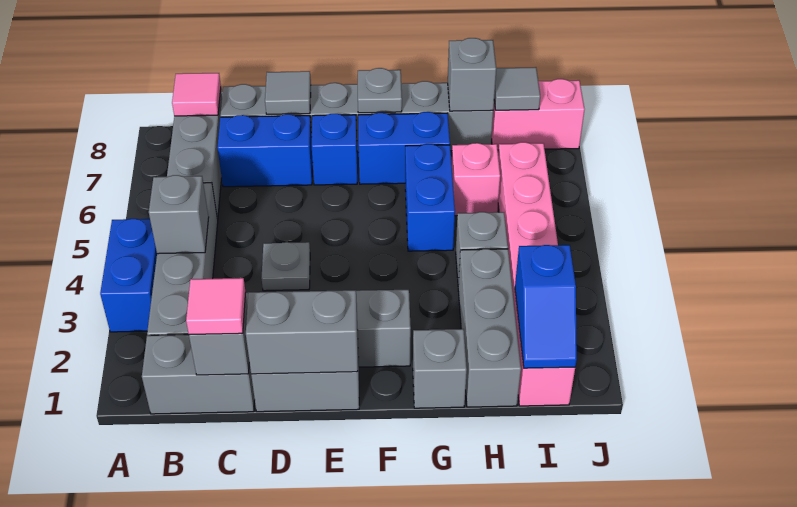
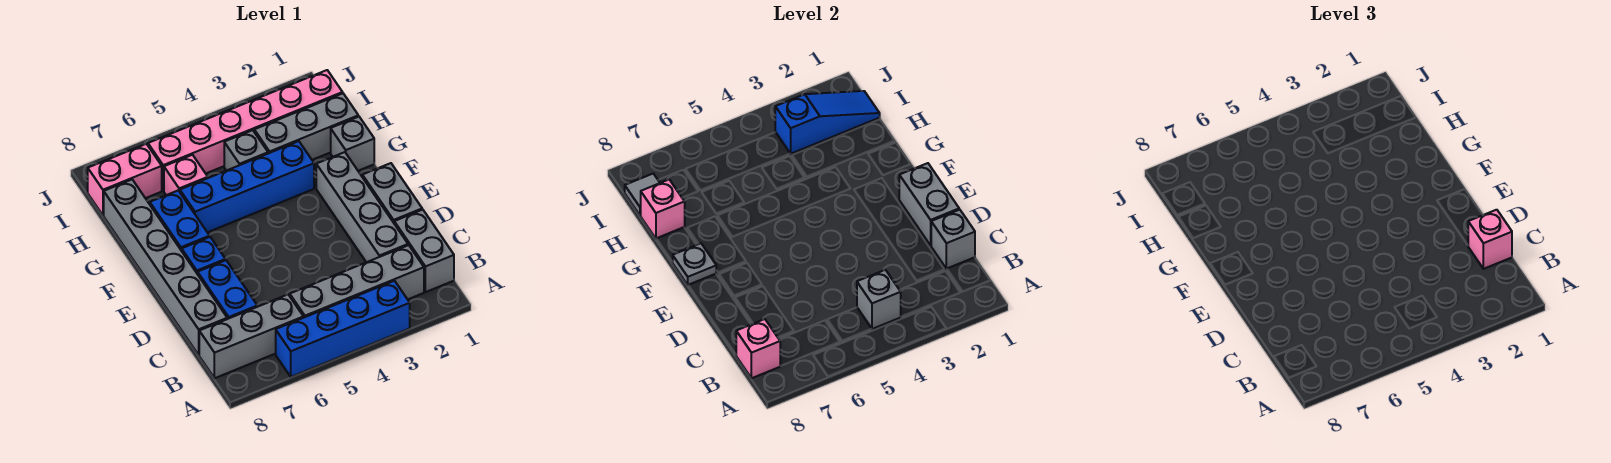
blue brick A3:A4 level 1 -> blue brick A3:A6 level 1
pink tile B8 level 2 -> pink brick B8 level 2
pink tile C1 level 3 -> pink brick C1 level 3
grey plate D4 level 1 -> none
grey tile D8 level 2 -> none
blue brick G5:G6 level 1 -> blue brick G3:G6 level 1
grey brick H8 level 2 -> pink brick H8 level 2
blue slope I1:I2 level 2 top 2 -> blue slope I1:I3 level 2 top 3
pink brick I8:J8 level 1 -> pink brick I7:I8 level 1

